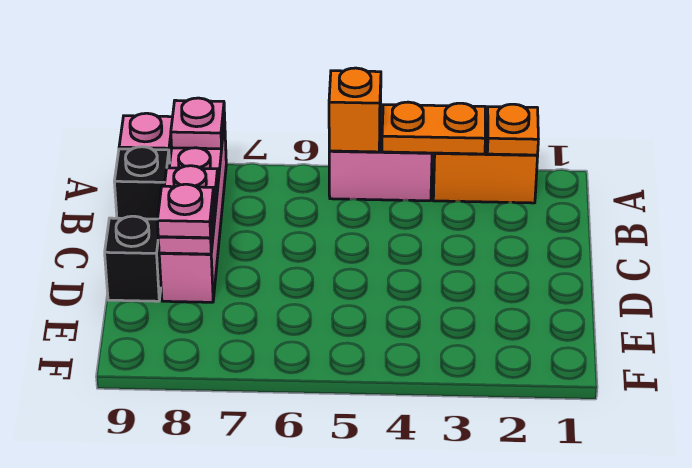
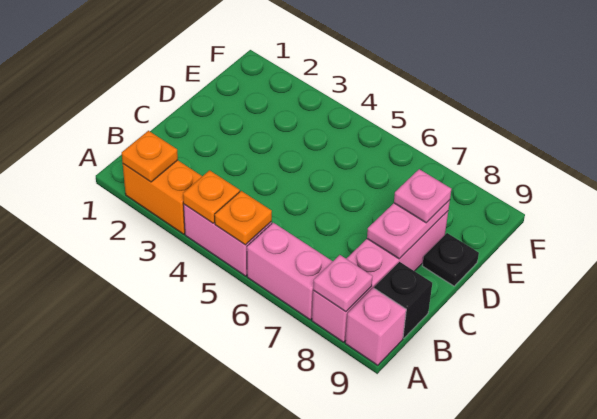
orange plate A3:A4 level 2 -> orange plate A4 level 2
orange brick A5 level 2 -> orange plate A5 level 2
none -> pink brick A6:A7 level 1
black brick D9 level 1 -> black plate D9 level 1

